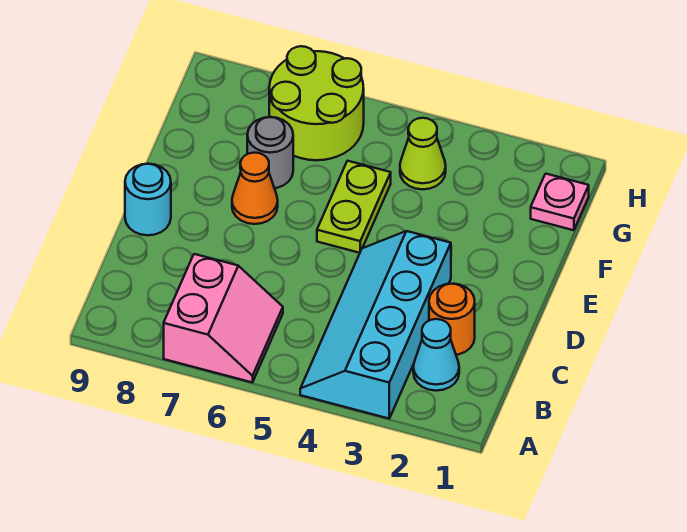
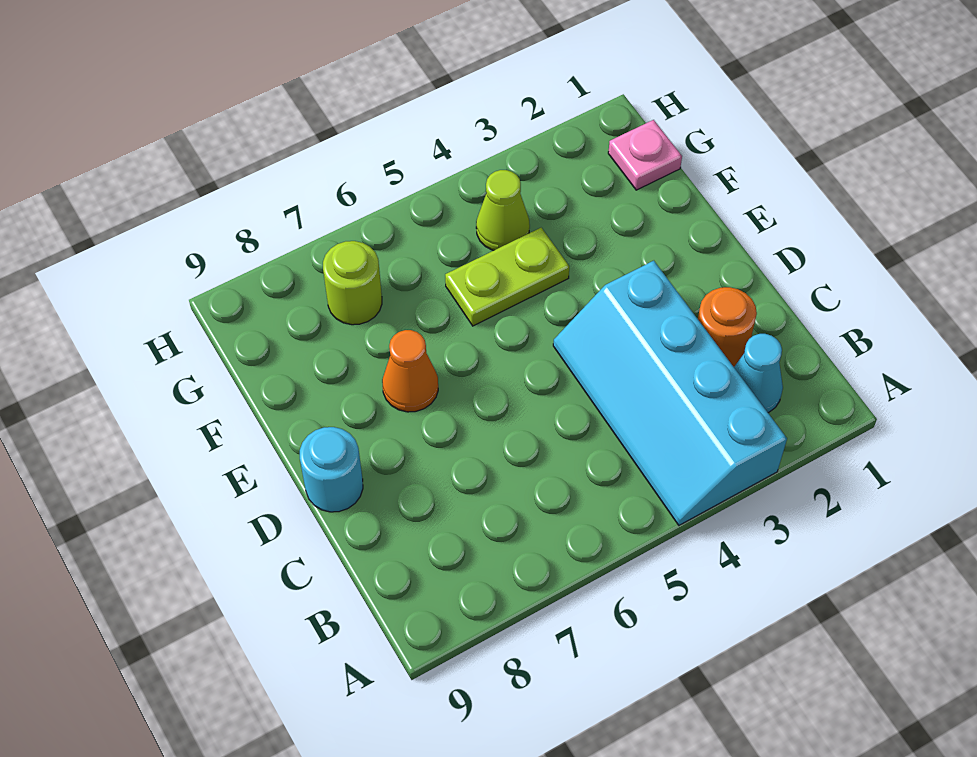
pink slope A6:B7 level 1 top 7 -> none
lime plate E5:F5 level 1 -> lime plate F4:F5 level 1
grey round brick F7 level 1 -> none
lime round brick G6:H7 level 1 -> lime round brick G7 level 1

